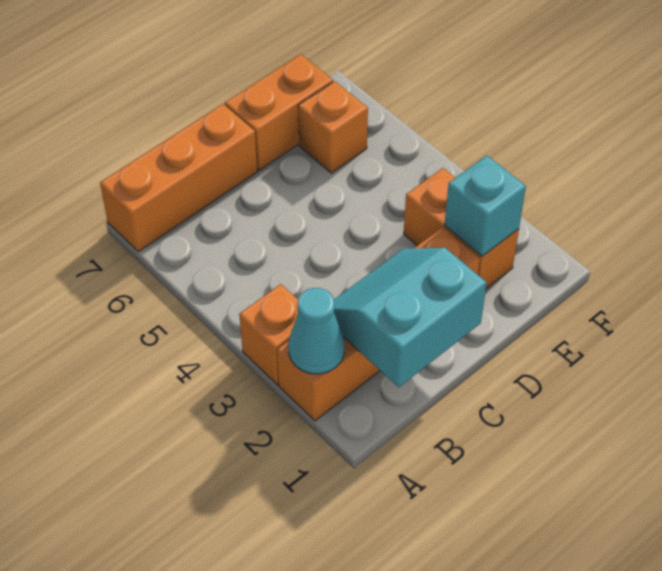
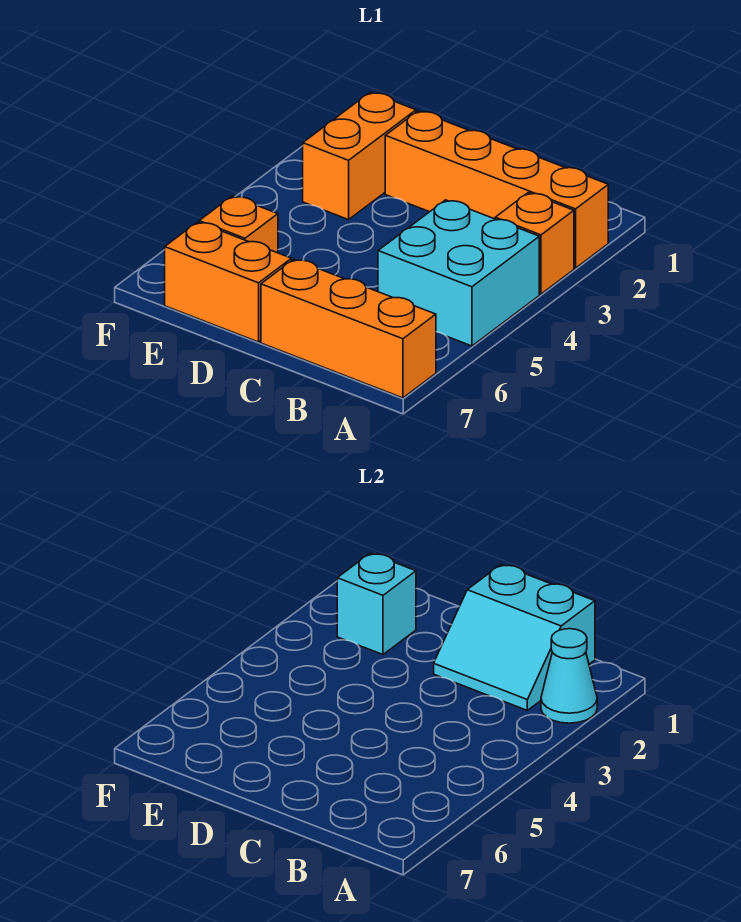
none -> cyan brick A4:B5 level 1

